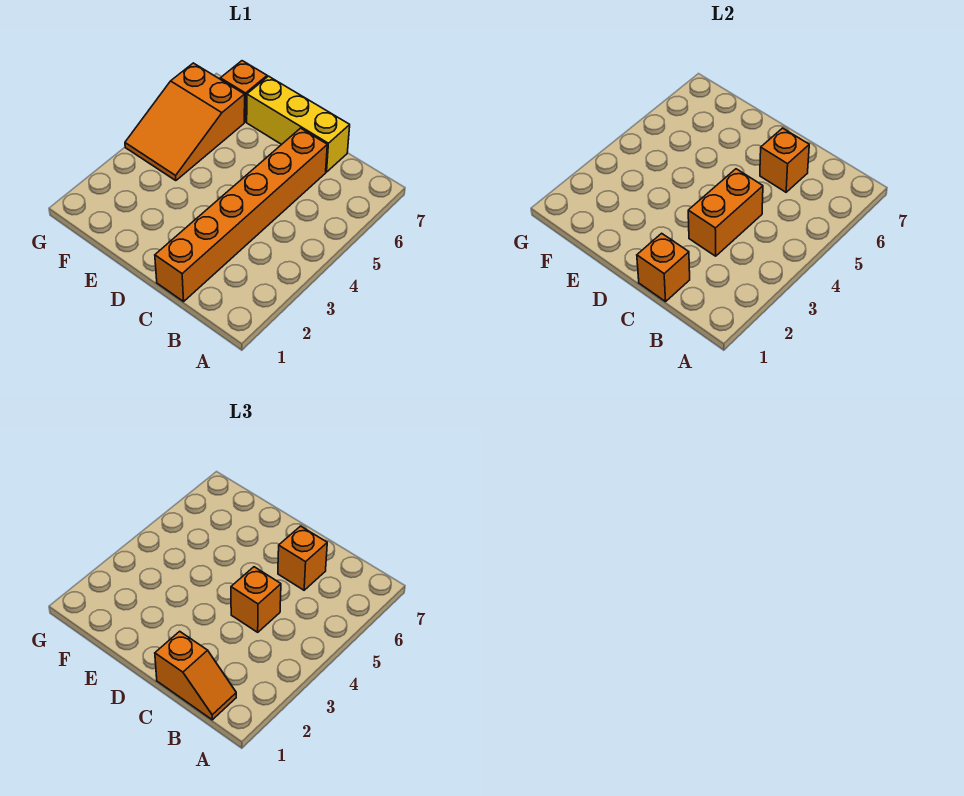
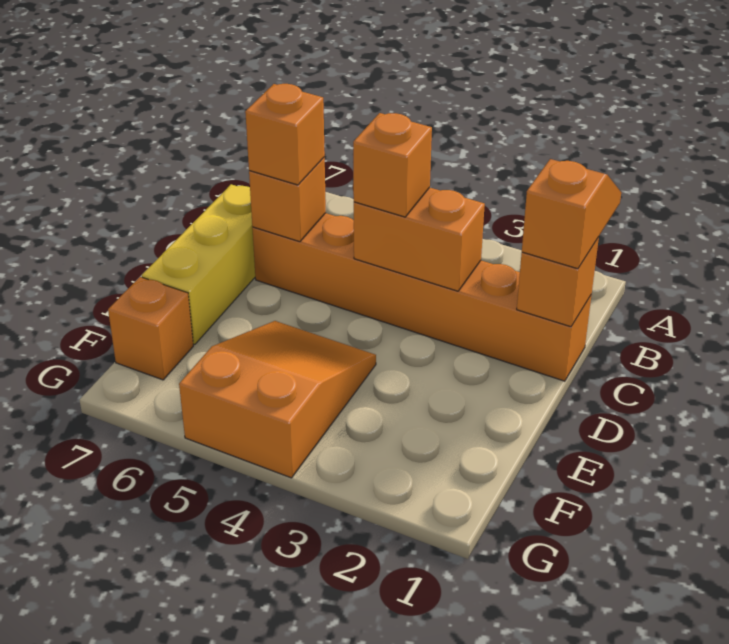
orange slope F4:G6 level 1 top 6 -> orange slope E4:G5 level 1 top G

